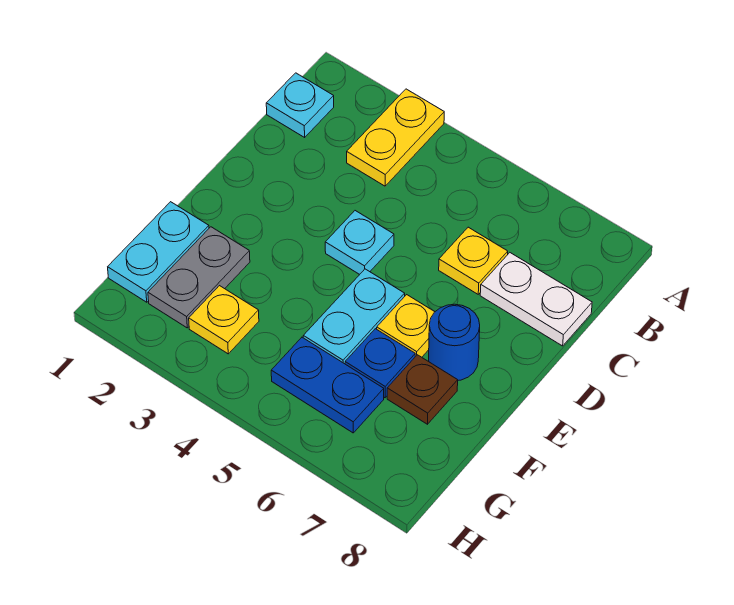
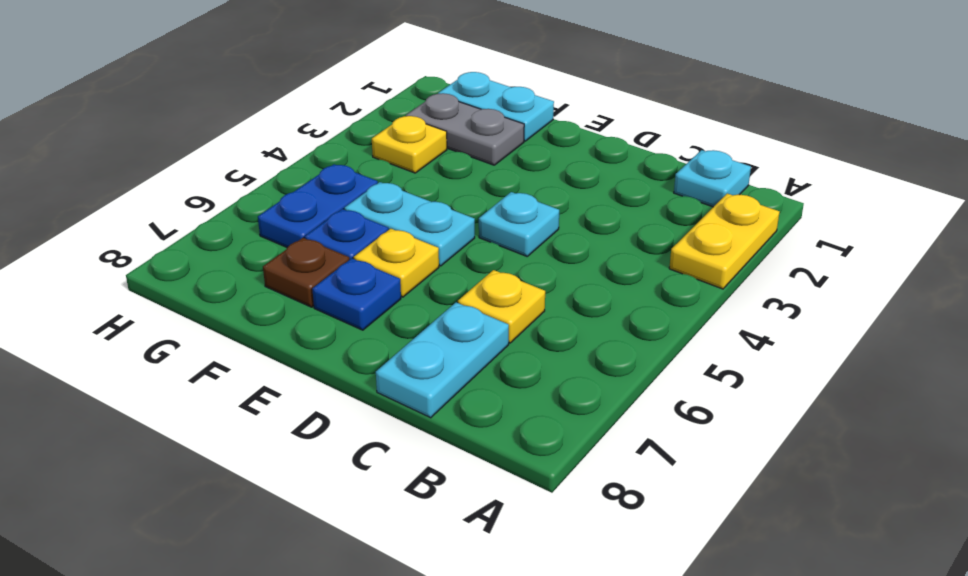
yellow plate A3:B3 level 1 -> yellow plate A2:A3 level 1
white plate C7:C8 level 1 -> cyan plate C7:C8 level 1
blue round brick E7 level 1 -> blue plate E7 level 1

